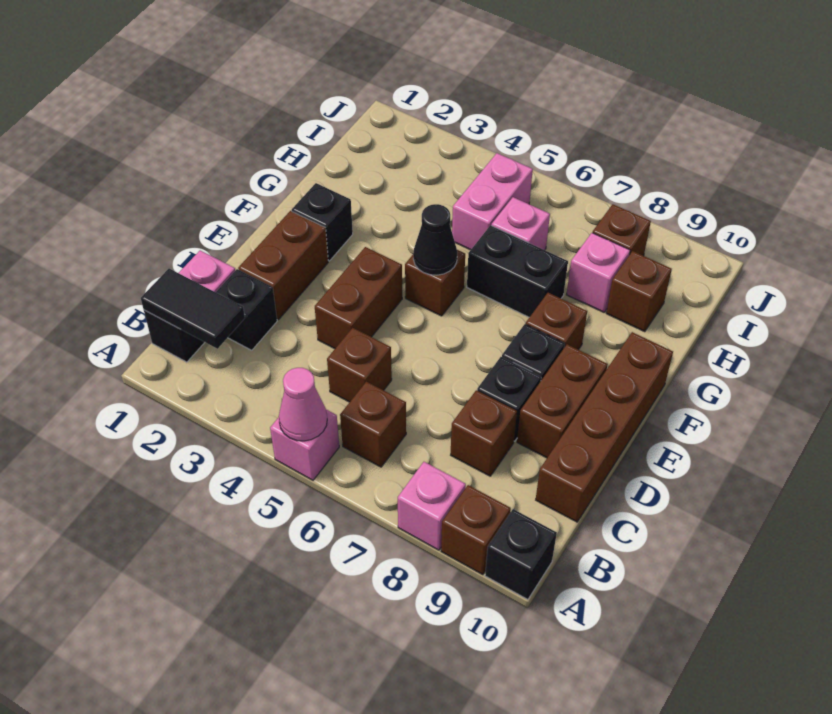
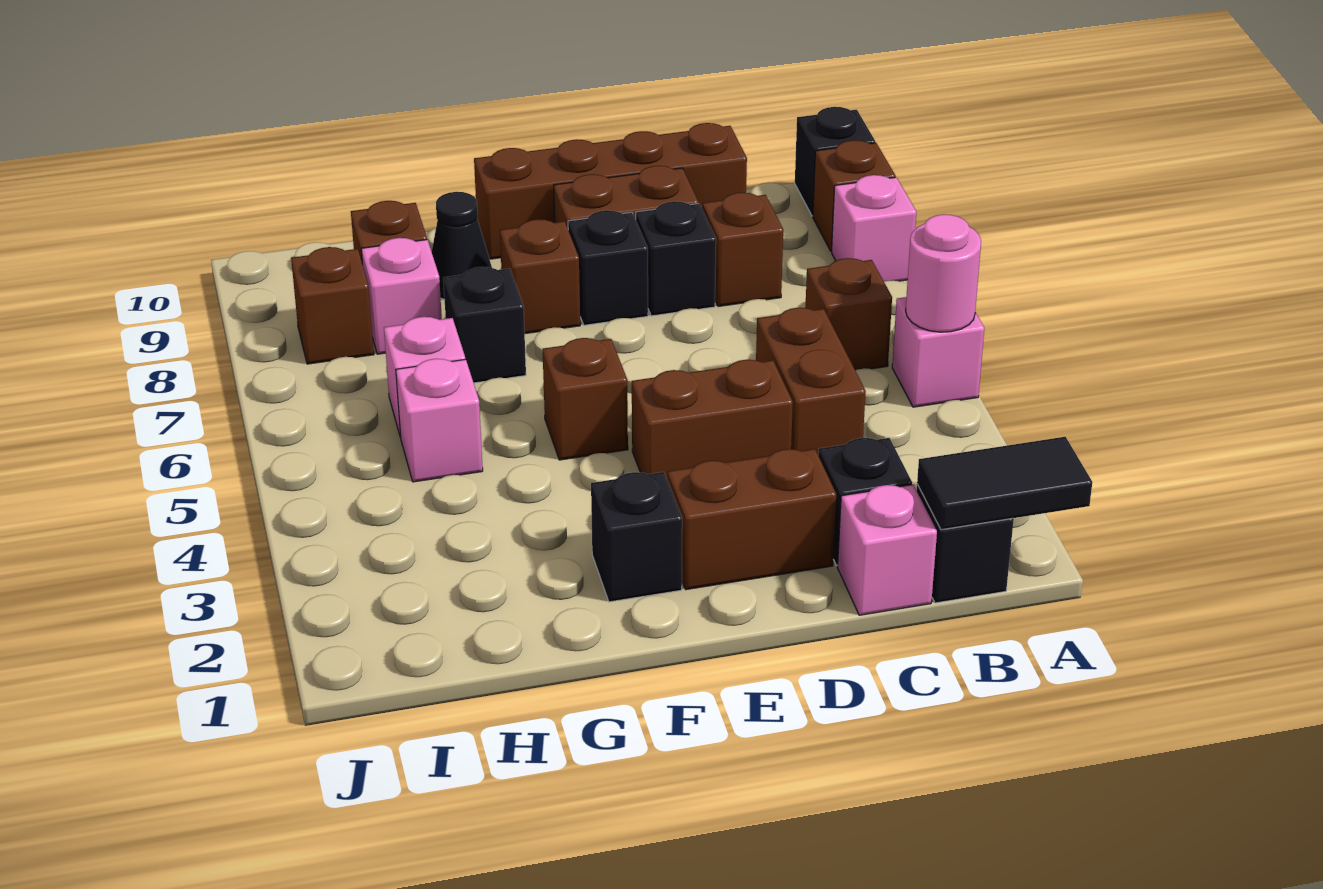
pink cone A5 level 2 -> pink round brick A5 level 2
black tile B1:B2 level 2 -> black tile A1:B1 level 2
brown brick C5 level 1 -> brown brick C4:C5 level 1
black cone F5 level 2 -> black cone G9 level 1
black brick G6:G7 level 1 -> black brick G7 level 1
pink brick H5:I5 level 1 -> pink brick H5 level 1

